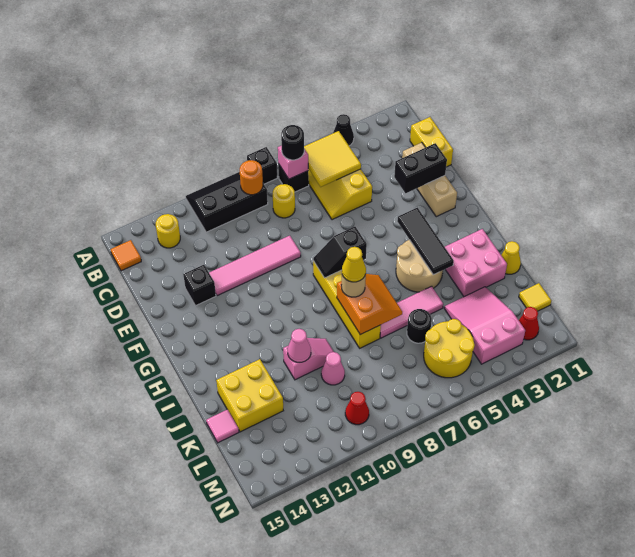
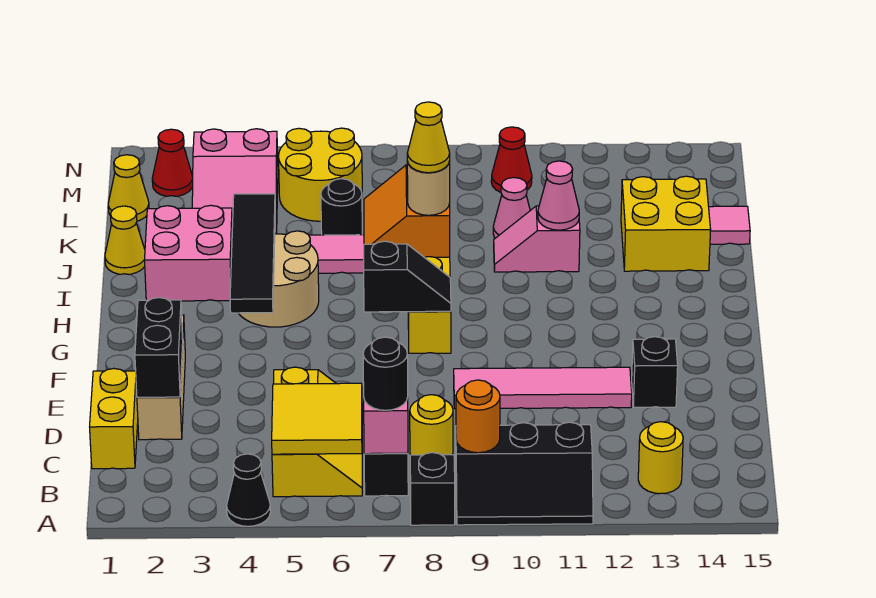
orange tile B15 level 1 -> none
black brick E2:E3 level 2 -> black brick D2:E2 level 2
black tile G4:I4 level 2 -> black tile G4:J4 level 2
yellow tile L1 level 1 -> yellow cone L1 level 1

